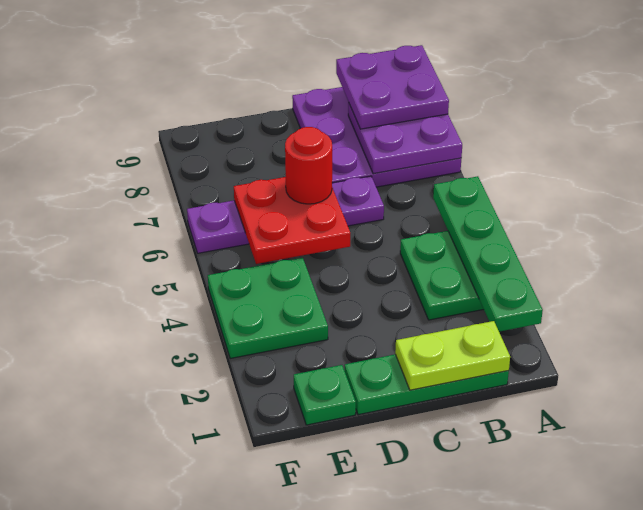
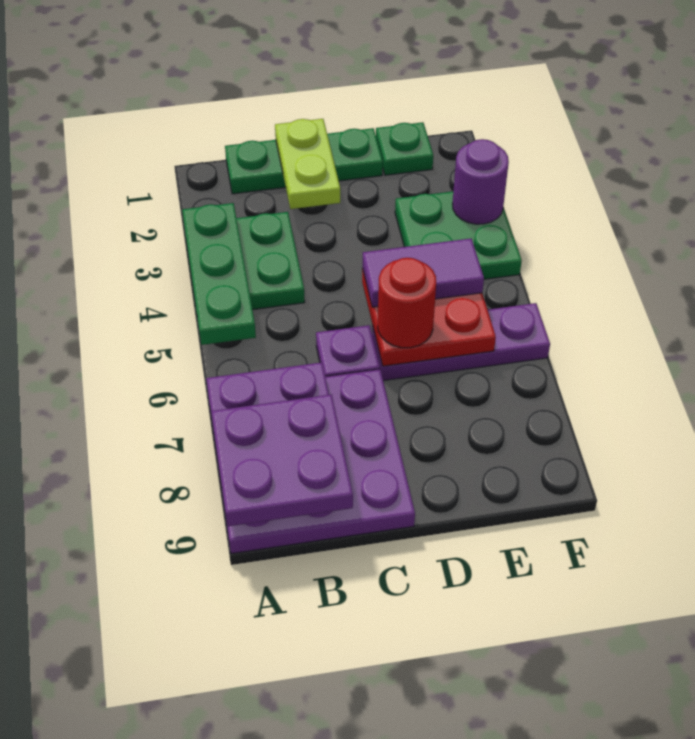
green plate A2:A5 level 2 -> green plate A3:A5 level 2
lime plate B1:C1 level 2 -> lime plate C1:C2 level 2
none -> purple tile D5:E5 level 3
none -> purple round brick F3 level 2

